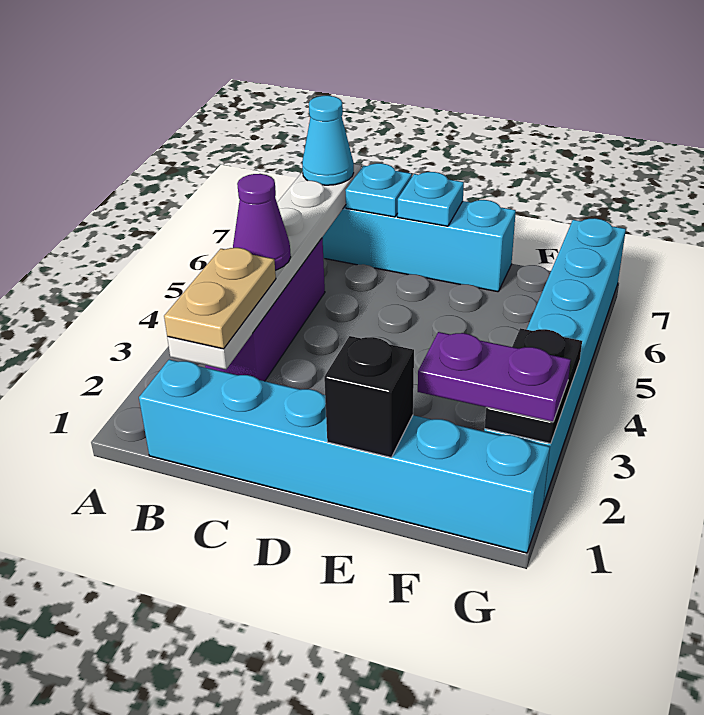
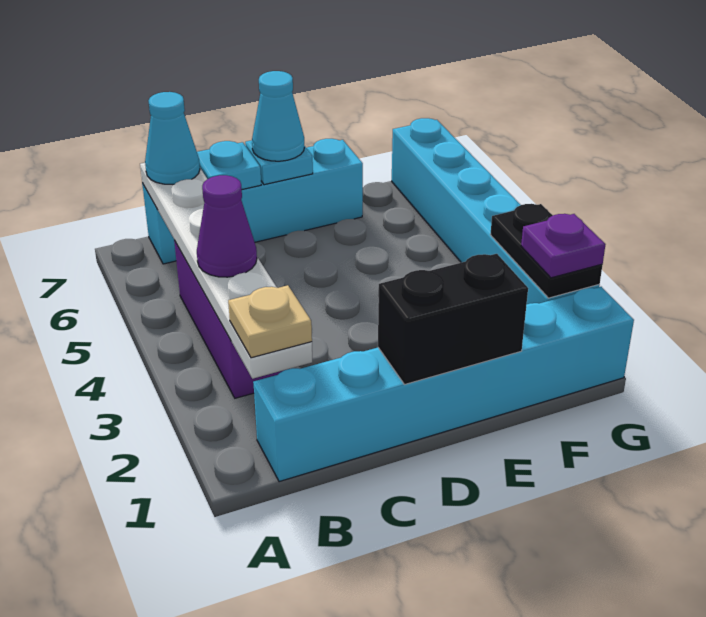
tan plate B2:B3 level 3 -> tan plate B2 level 3
none -> cyan cone D7 level 3
black brick E1 level 2 -> black brick D1:E1 level 2
purple plate F2:G2 level 3 -> purple plate G2 level 3

